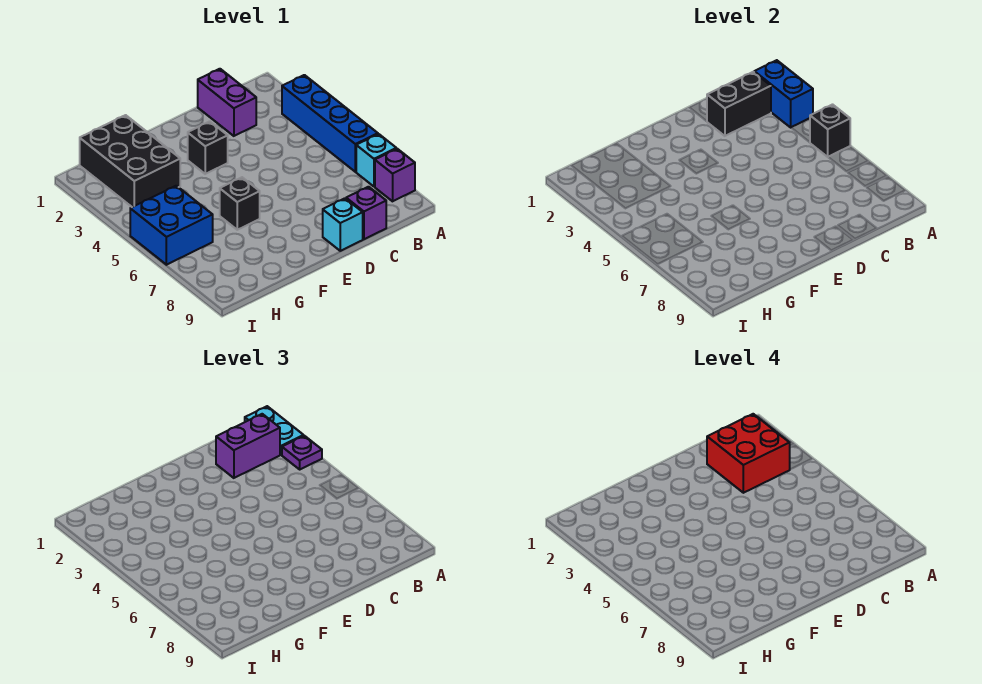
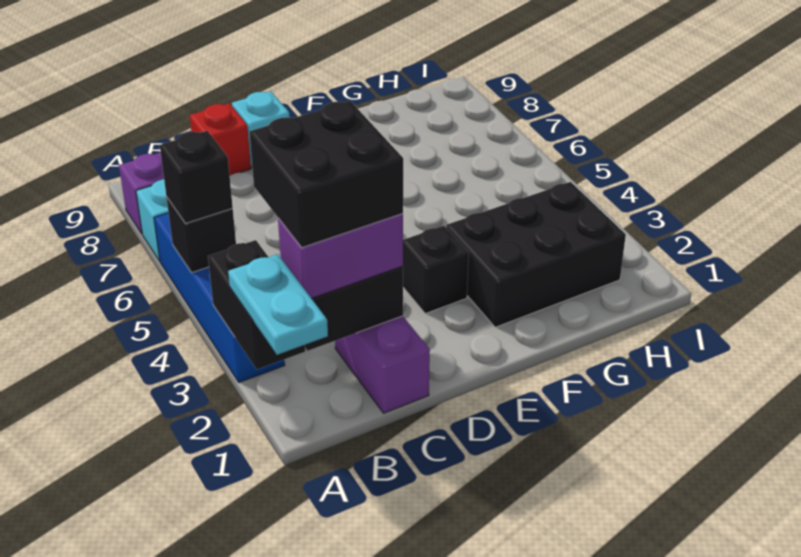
blue brick A2:A3 level 2 -> black brick A2:A3 level 2
purple plate A3 level 3 -> none
red brick B2:C3 level 4 -> black brick B2:C3 level 4
purple brick C9 level 1 -> red brick C9 level 1
black brick F6 level 1 -> black brick A5 level 3
black brick G1:H3 level 1 -> black brick F2:H3 level 1
blue brick H5:I6 level 1 -> none

